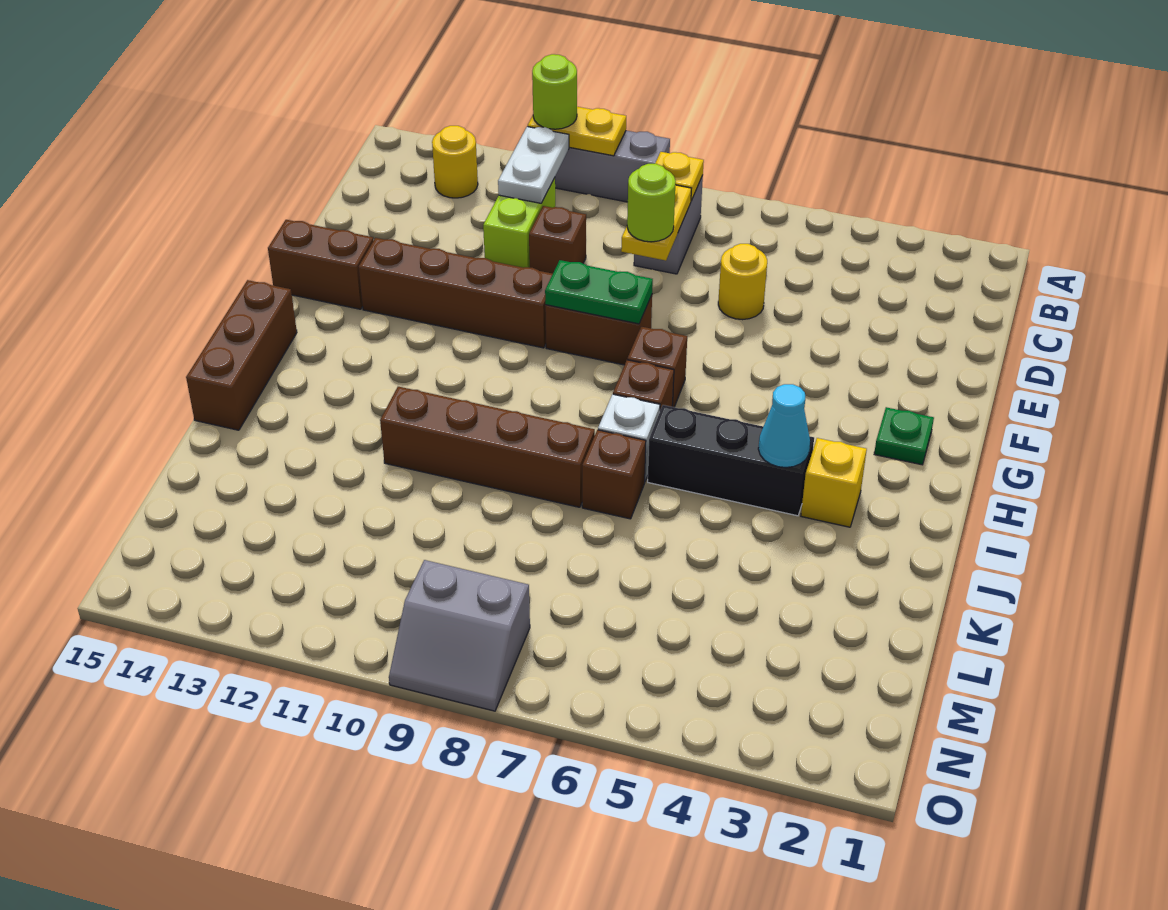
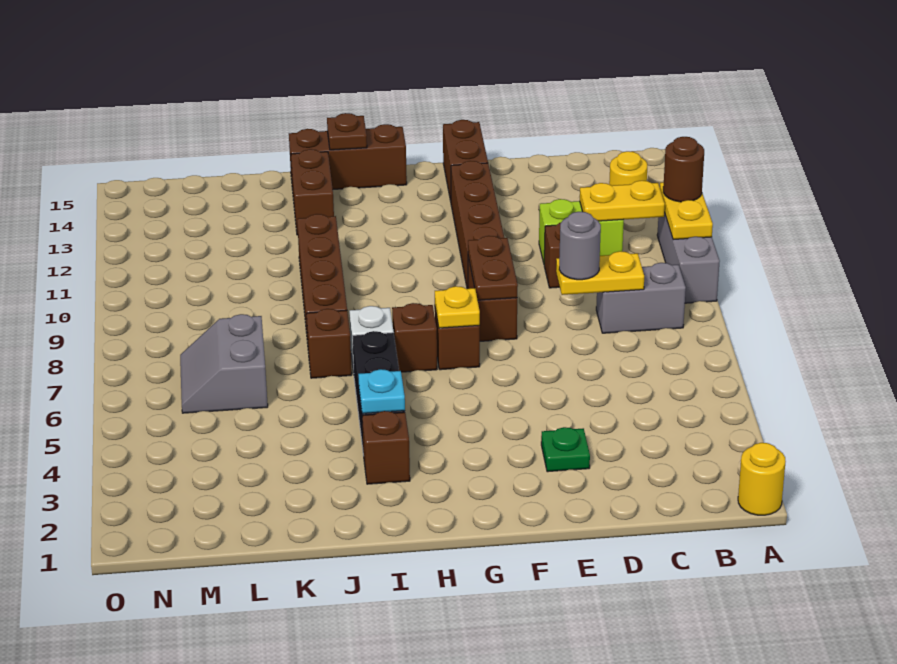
lime round brick A11 level 3 -> brown round brick A11 level 3
yellow plate B8 level 2 -> yellow plate G7 level 2
white plate B11:C11 level 2 -> yellow plate B11:C11 level 2
yellow round brick D6 level 1 -> yellow round brick A1 level 1
lime round brick D8 level 3 -> grey round brick D8 level 3
green plate F8:F9 level 2 -> brown plate F8:F9 level 2
green plate G2 level 1 -> green plate E3 level 1
yellow brick I3 level 1 -> brown brick I3 level 1
cyan cone I4 level 2 -> cyan plate I4 level 2
none -> brown plate I15 level 2
none -> brown brick J13:J14 level 1
grey slope N8:O9 level 1 top N -> grey slope L6:M7 level 1 top L

